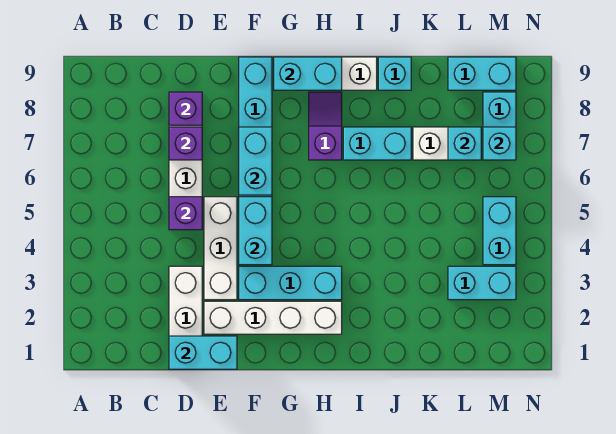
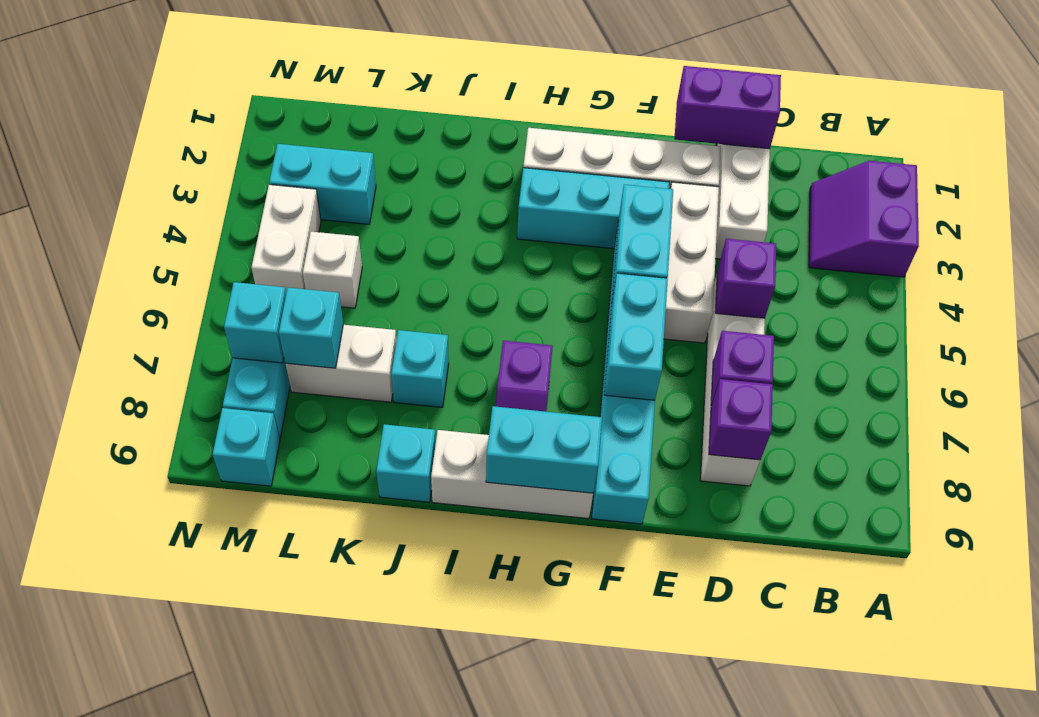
none -> purple slope A2:B3 level 1 top A
cyan brick D1:E1 level 2 -> purple brick D1:E1 level 2
cyan brick I7:J7 level 1 -> cyan brick J7 level 1
none -> white brick L5 level 1
cyan brick L9:M9 level 1 -> cyan brick M9 level 1
cyan brick M4:M5 level 1 -> white brick M4:M5 level 1

